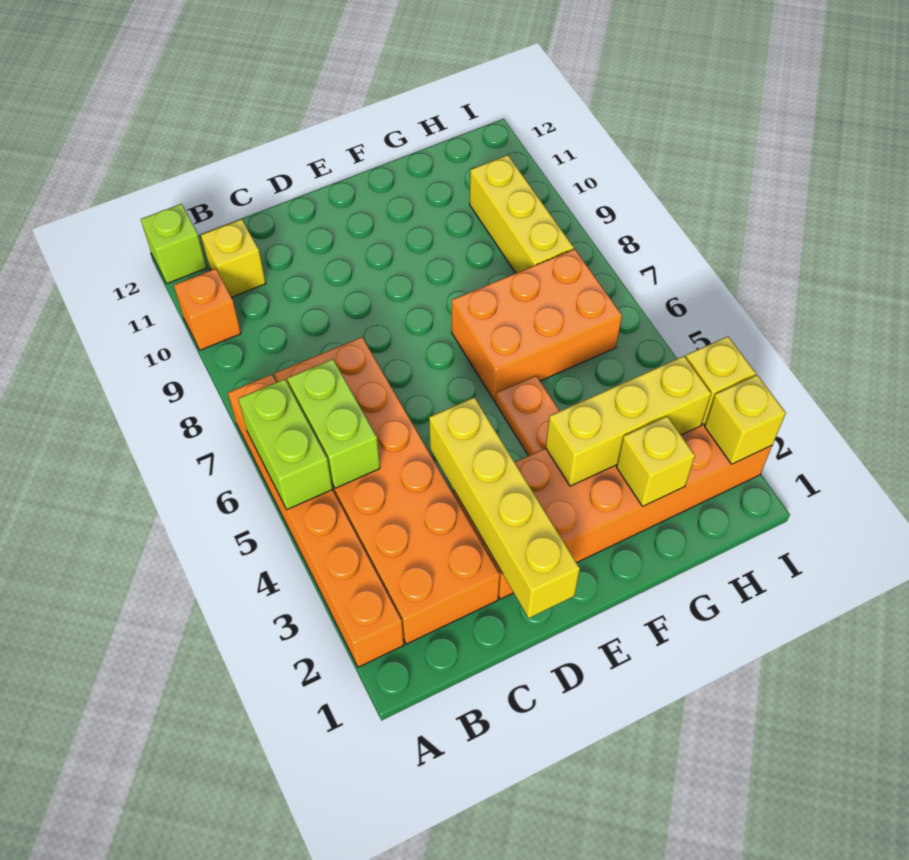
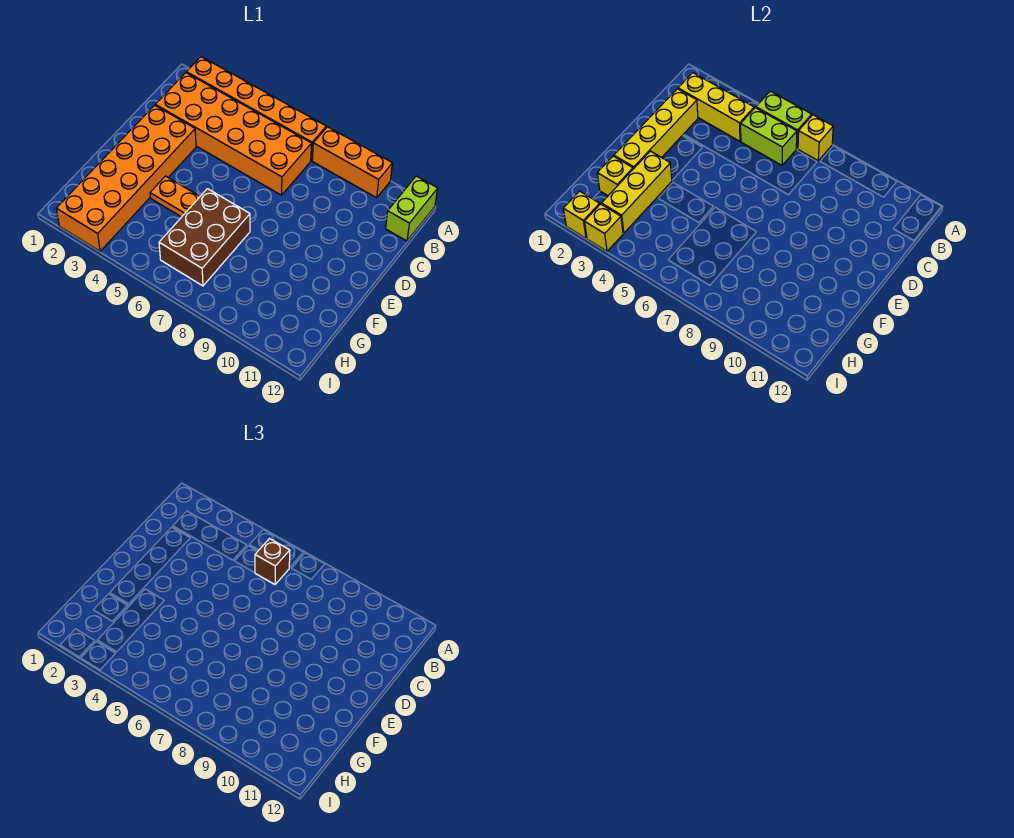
orange brick A10 level 1 -> orange brick A8:A10 level 1
lime brick A12 level 1 -> lime brick A12:B12 level 1
none -> brown brick B6 level 3
yellow brick B11 level 1 -> yellow brick A7 level 2
yellow brick D1:D4 level 2 -> yellow brick C2:F2 level 2
orange brick F6:H7 level 1 -> brown brick F6:H7 level 1
yellow brick H8:H10 level 1 -> yellow brick B2:B4 level 2

